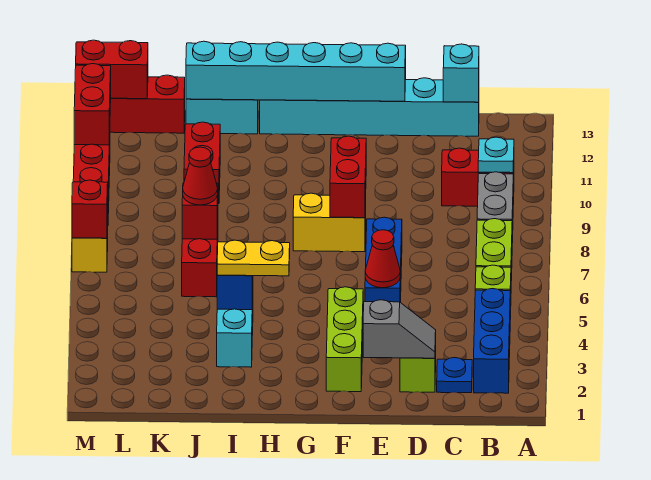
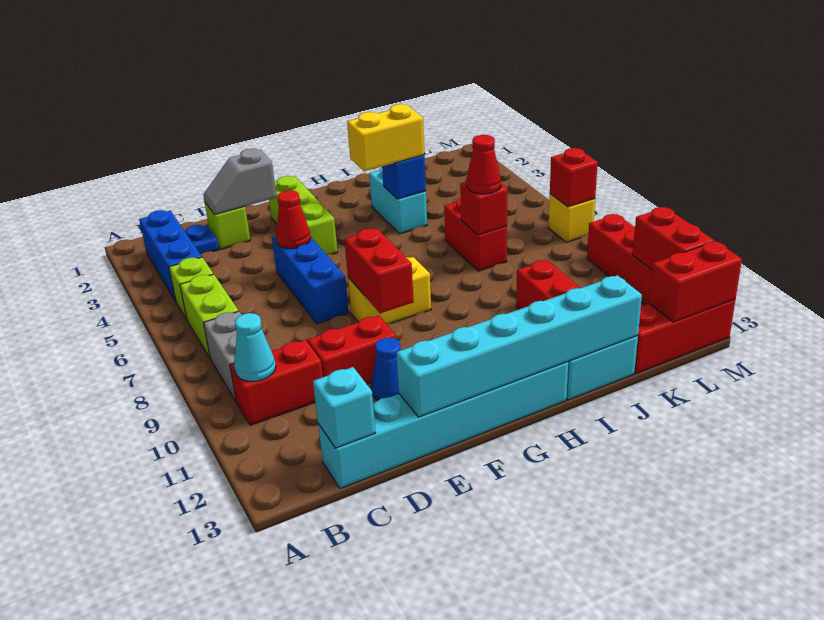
cyan plate B10 level 2 -> cyan cone B10 level 2
none -> red brick D10:E10 level 1
none -> blue cone E11 level 1
yellow plate H4:I4 level 3 -> yellow brick H4:I4 level 3

